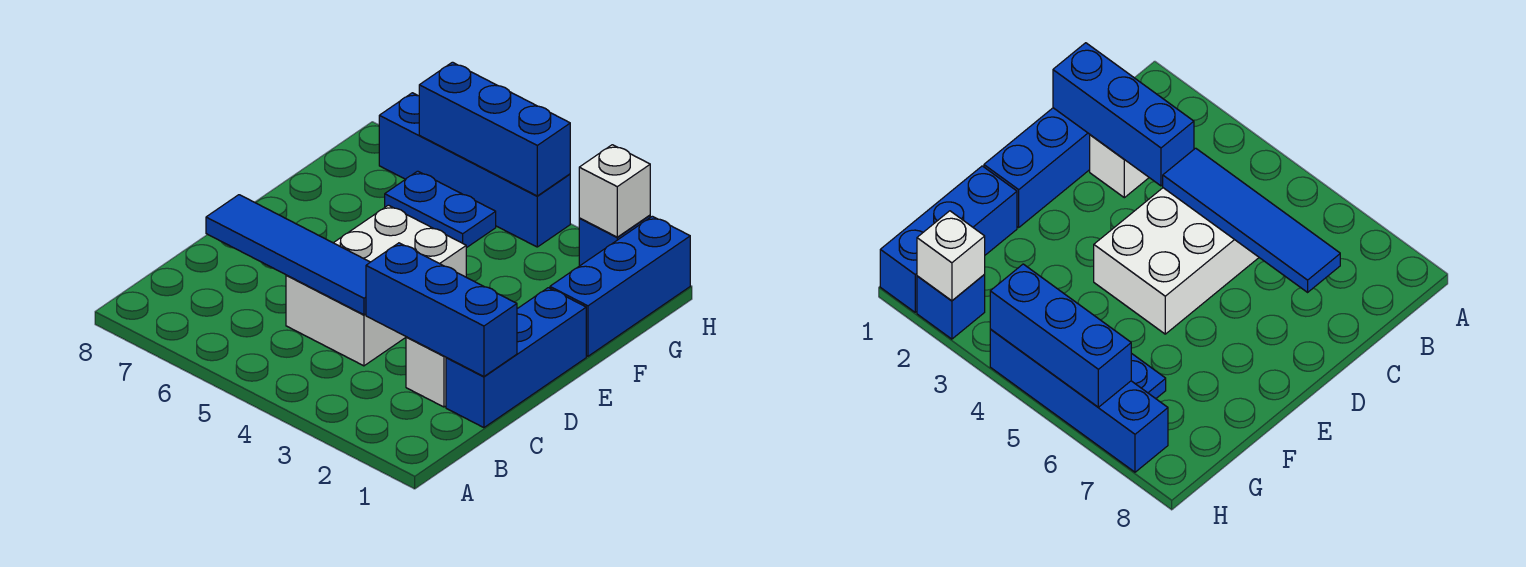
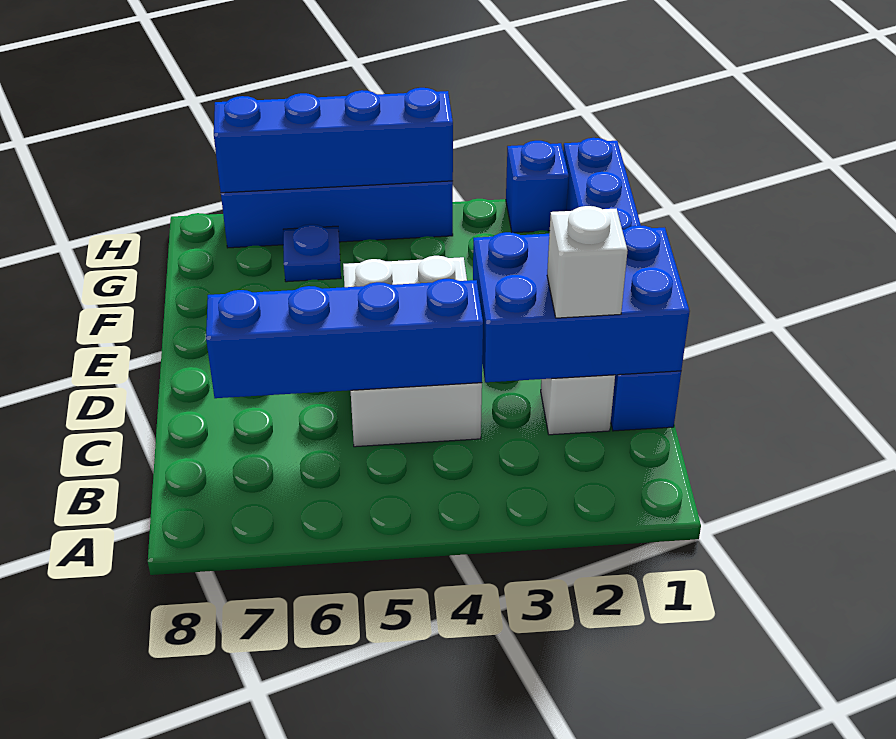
blue brick C1:C3 level 2 -> blue brick C1:D3 level 2
blue tile C4:C7 level 2 -> blue brick C4:C7 level 2
blue plate G5:G6 level 1 -> blue plate G6 level 1
white brick H2 level 2 -> white brick C2 level 3
blue brick H4:H6 level 2 -> blue brick H4:H7 level 2

